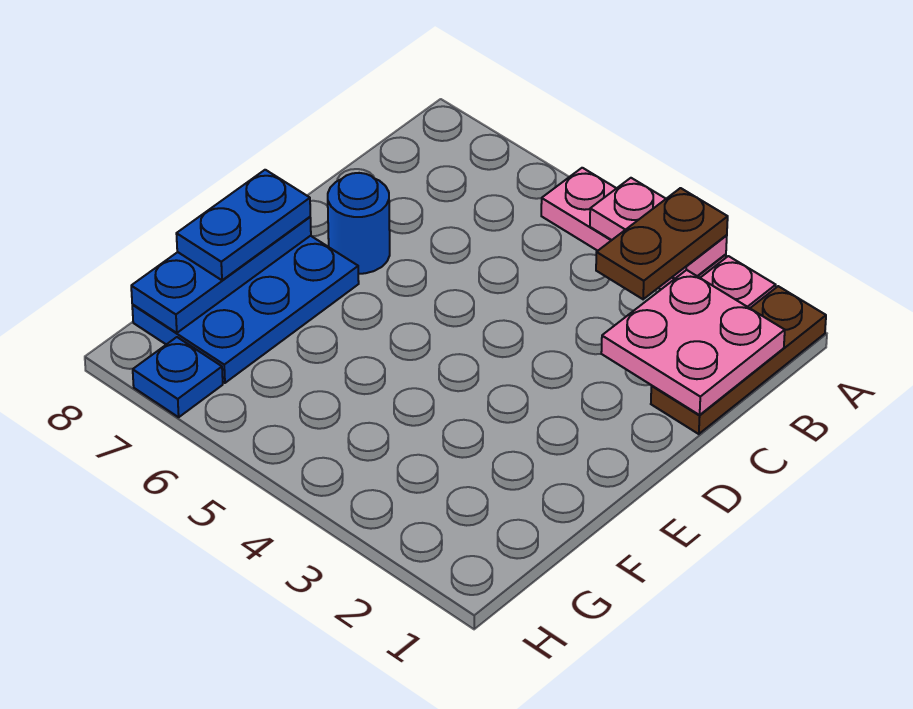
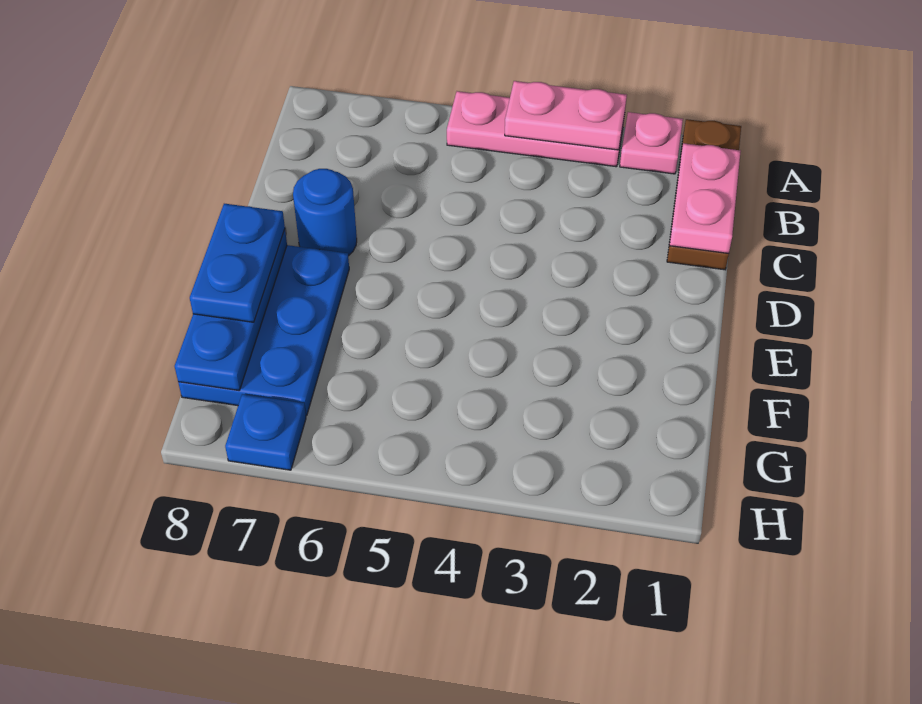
brown plate A3:B3 level 3 -> none
pink plate B1:C2 level 2 -> pink plate B1:C1 level 2

